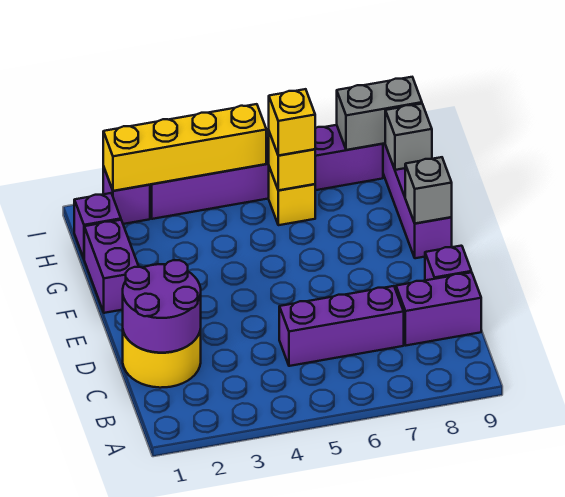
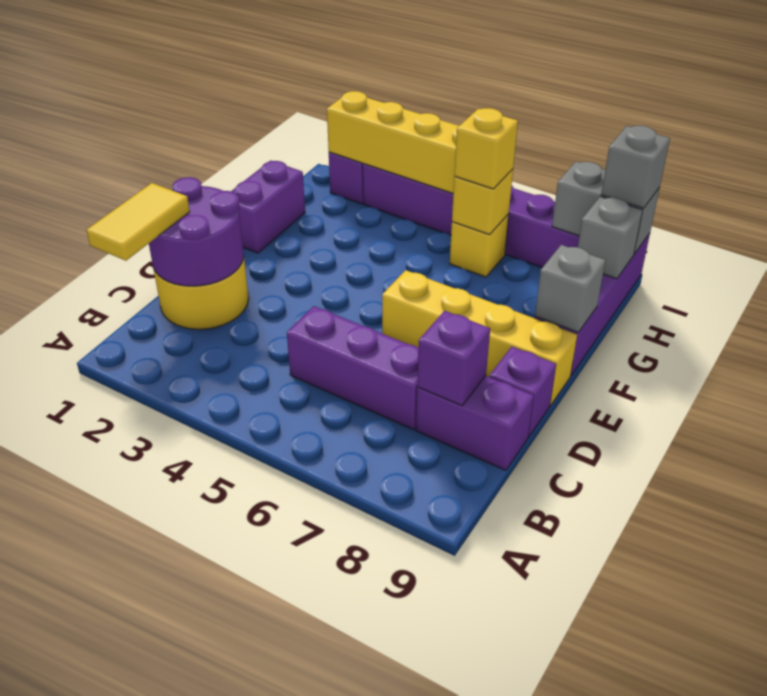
none -> yellow tile B1:C1 level 3
none -> yellow brick E6:E9 level 1
purple brick H1 level 1 -> purple brick C8 level 2
none -> grey brick I9 level 3

